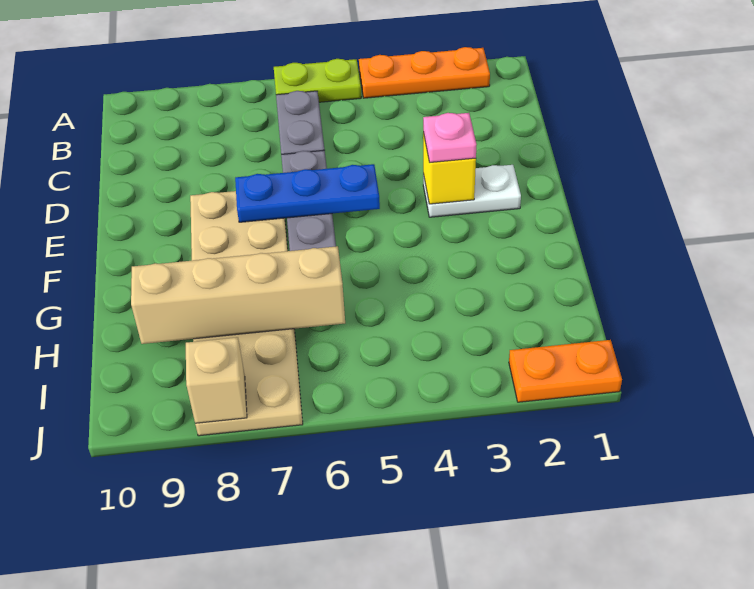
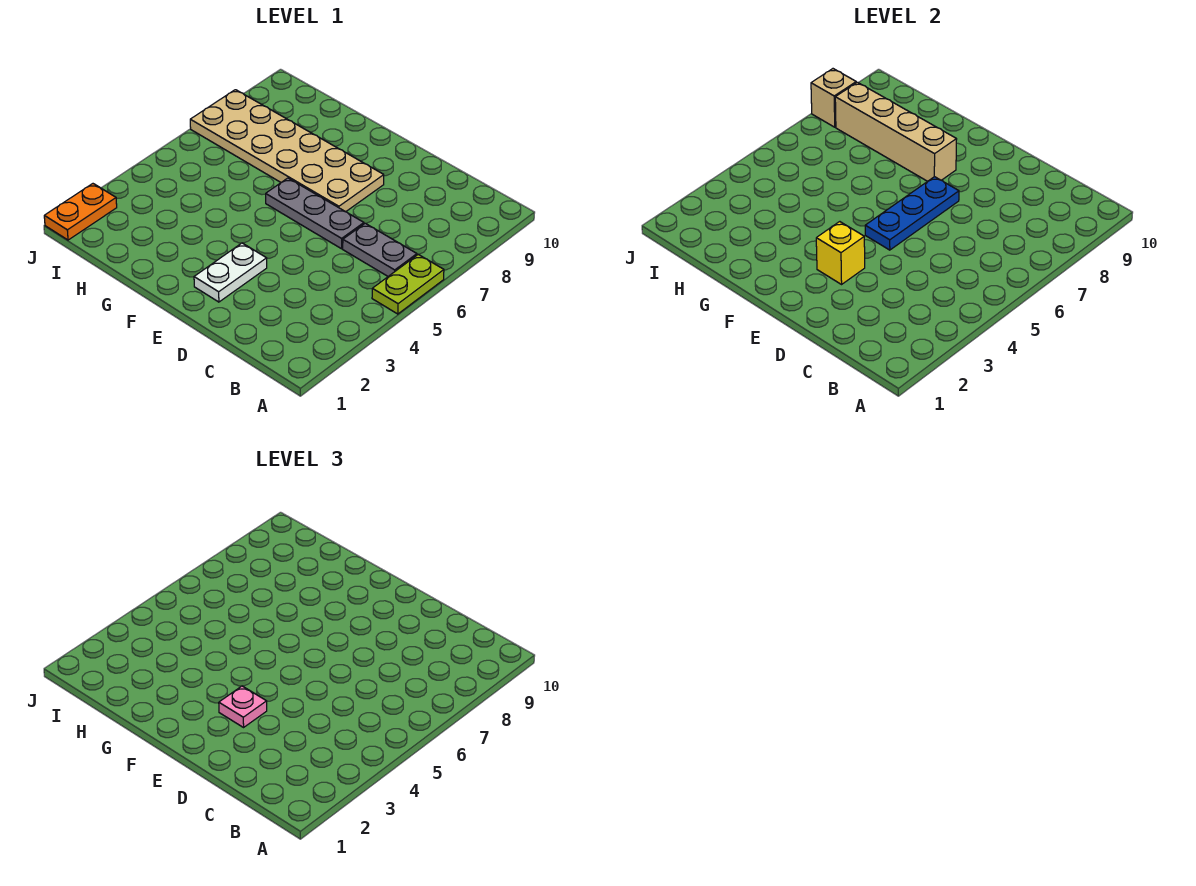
orange plate A2:A4 level 1 -> none
tan brick H6:H9 level 2 -> tan brick F8:I8 level 2

